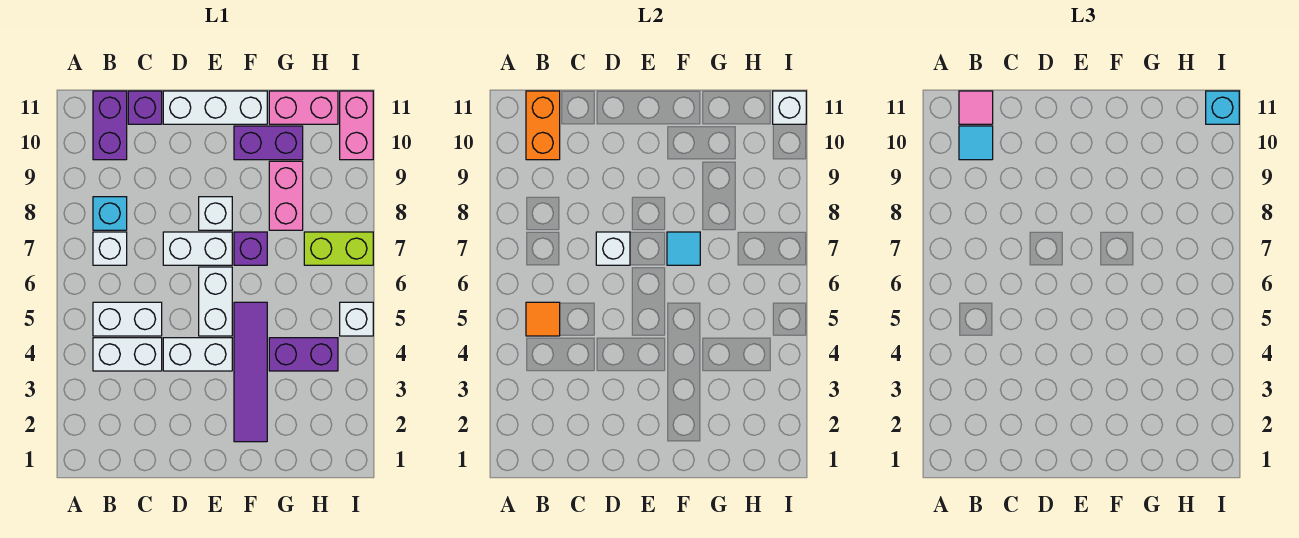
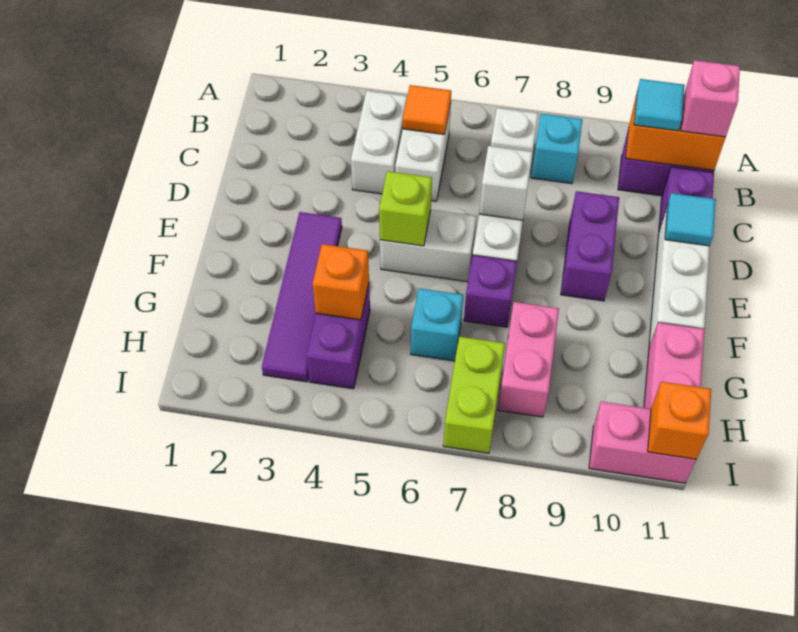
pink tile B11 level 3 -> pink brick B11 level 3
white brick D4:E4 level 1 -> none
none -> lime brick E5 level 2
white brick E8 level 1 -> none
purple tile F2:F5 level 1 -> purple tile E3:H3 level 1
cyan tile F7 level 2 -> cyan tile D11 level 2
purple brick F10:G10 level 1 -> purple brick D9:E9 level 1
none -> orange brick G4 level 2
pink brick G8:G9 level 1 -> pink brick G8:H8 level 1
white brick I5 level 1 -> none
white brick I11 level 2 -> orange brick I11 level 2
cyan brick I11 level 3 -> cyan brick G6 level 1

